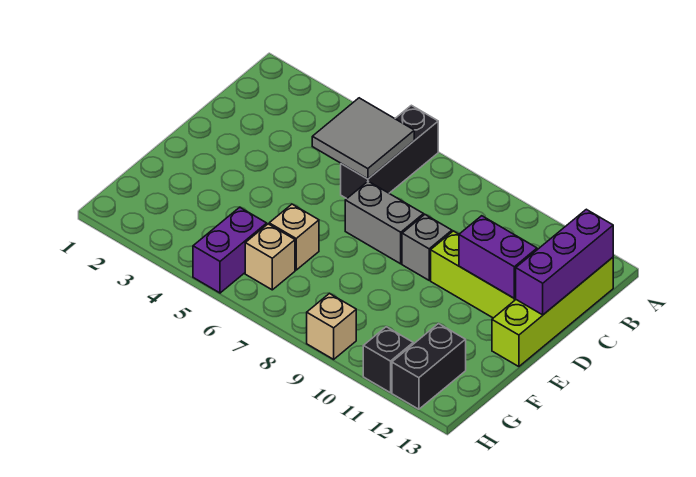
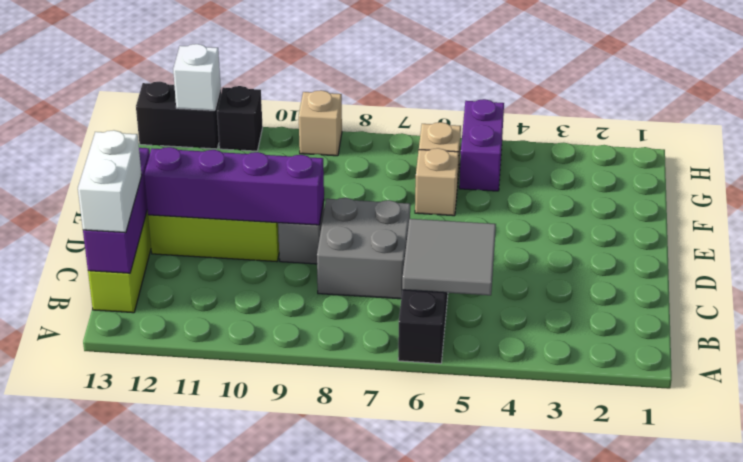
none -> white brick B13:C13 level 3
grey brick D7:D8 level 1 -> grey brick C7:D8 level 1
purple brick D11:D12 level 2 -> purple brick D9:D12 level 2
black brick G12:H12 level 1 -> black brick H12:H13 level 1
none -> white brick H12 level 2

